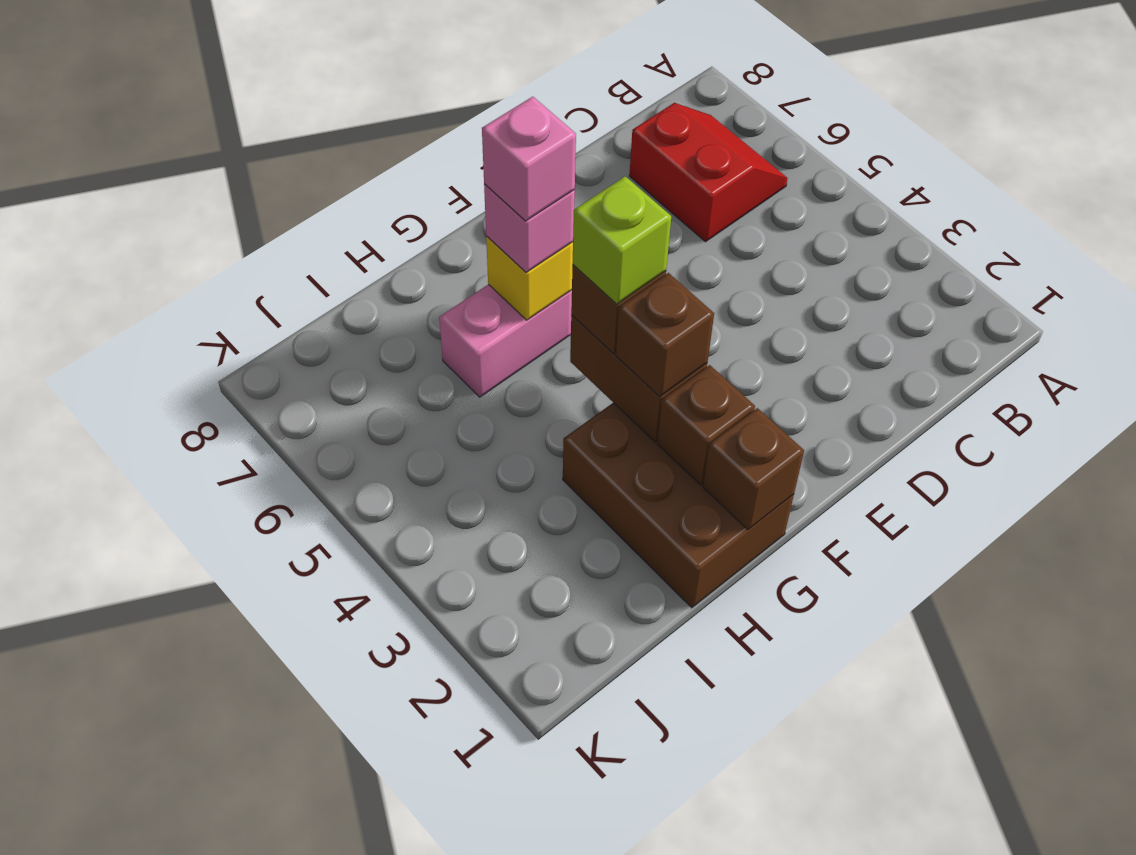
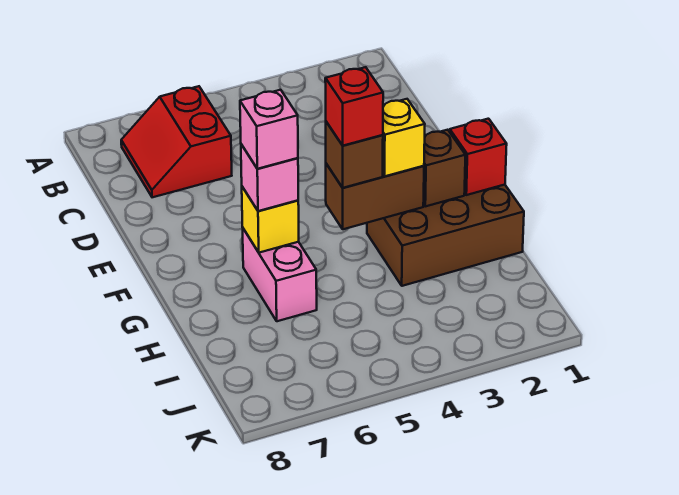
red slope B6:C7 level 1 top C -> red slope B6:C7 level 1 top 6
brown brick G1 level 2 -> red brick G1 level 2
brown brick G3 level 3 -> yellow brick G3 level 3
lime brick G4 level 4 -> red brick G4 level 4

